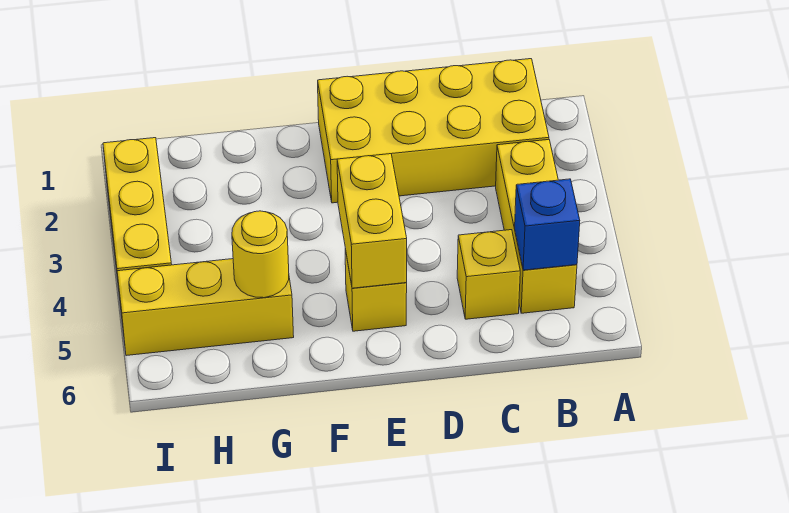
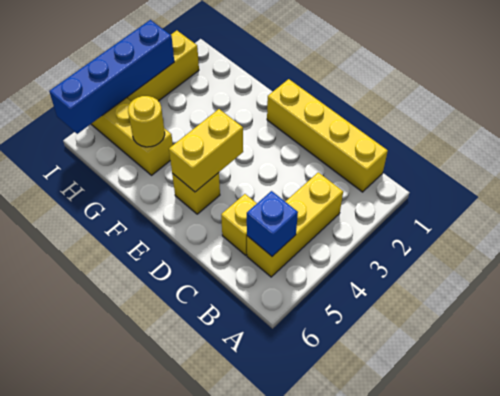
yellow brick B1:E2 level 1 -> yellow brick B1:E1 level 1
none -> blue brick I3:I6 level 2

